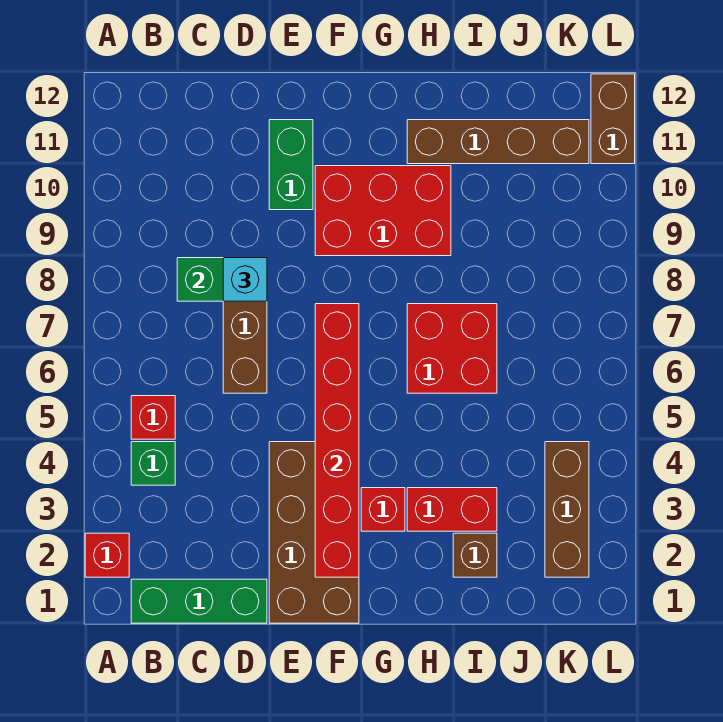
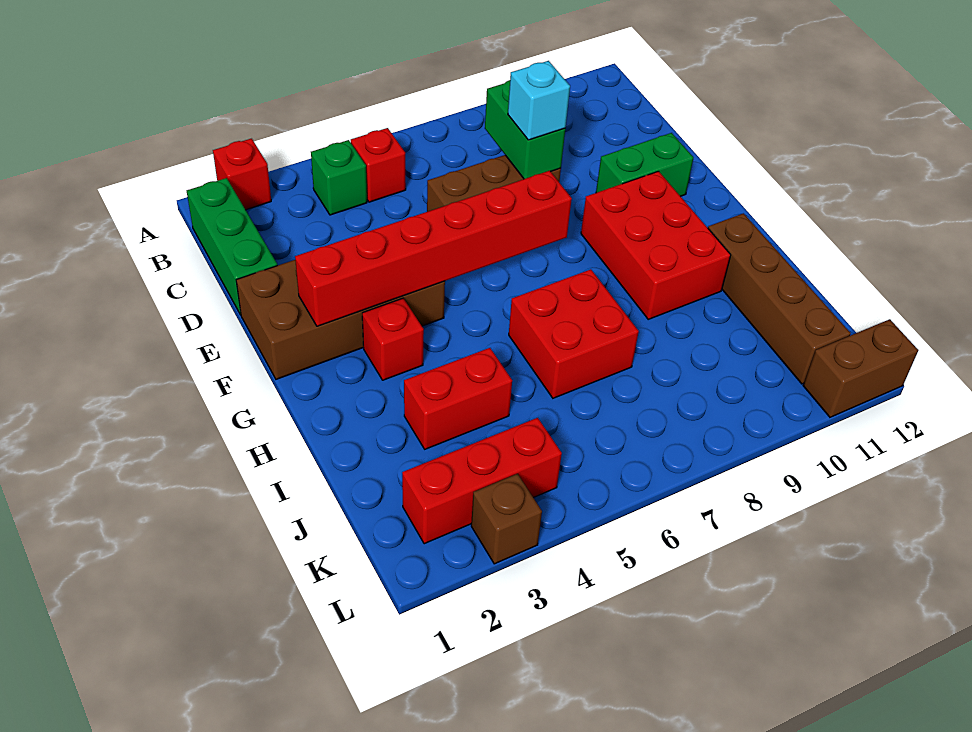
red brick H3:I3 level 1 -> red brick I3:I4 level 1
brown brick I2 level 1 -> brown brick L3 level 1
brown brick K2:K4 level 1 -> red brick K2:K4 level 1

